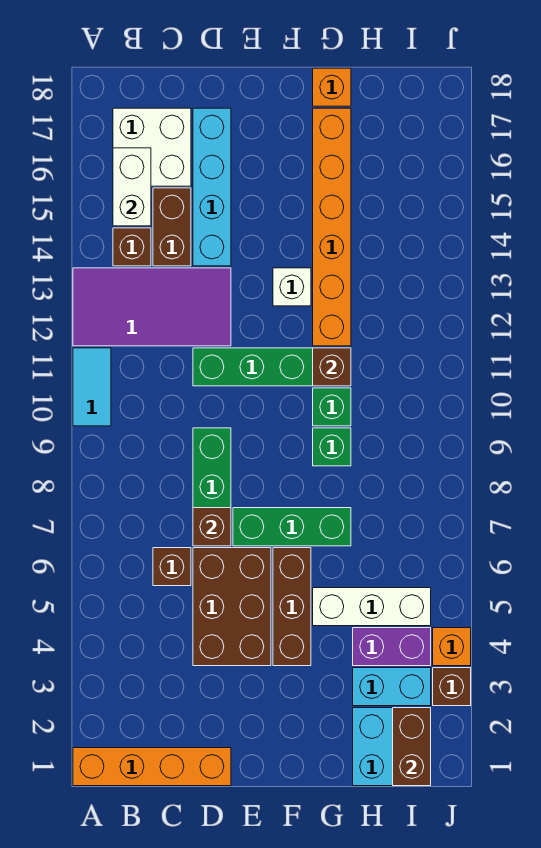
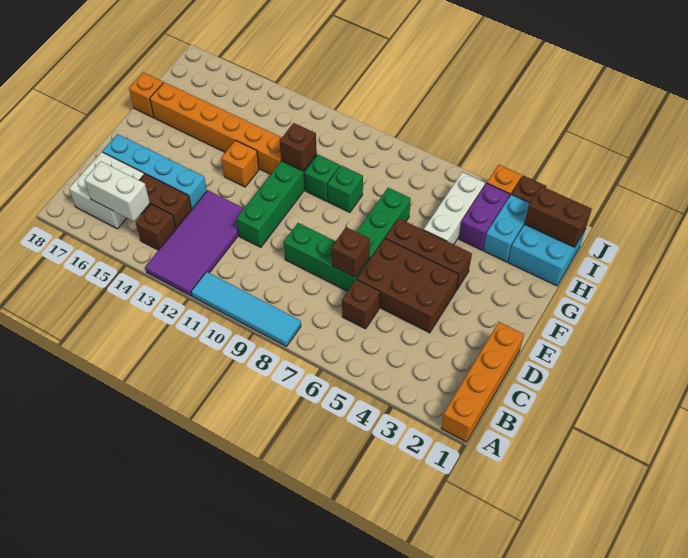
cyan tile A10:A11 level 1 -> cyan tile A8:A11 level 1
white brick F13 level 1 -> orange brick F13 level 1

